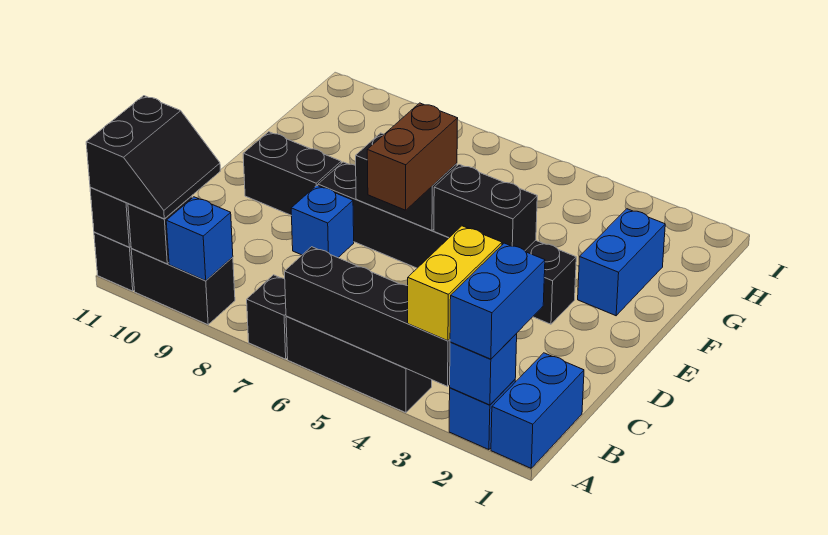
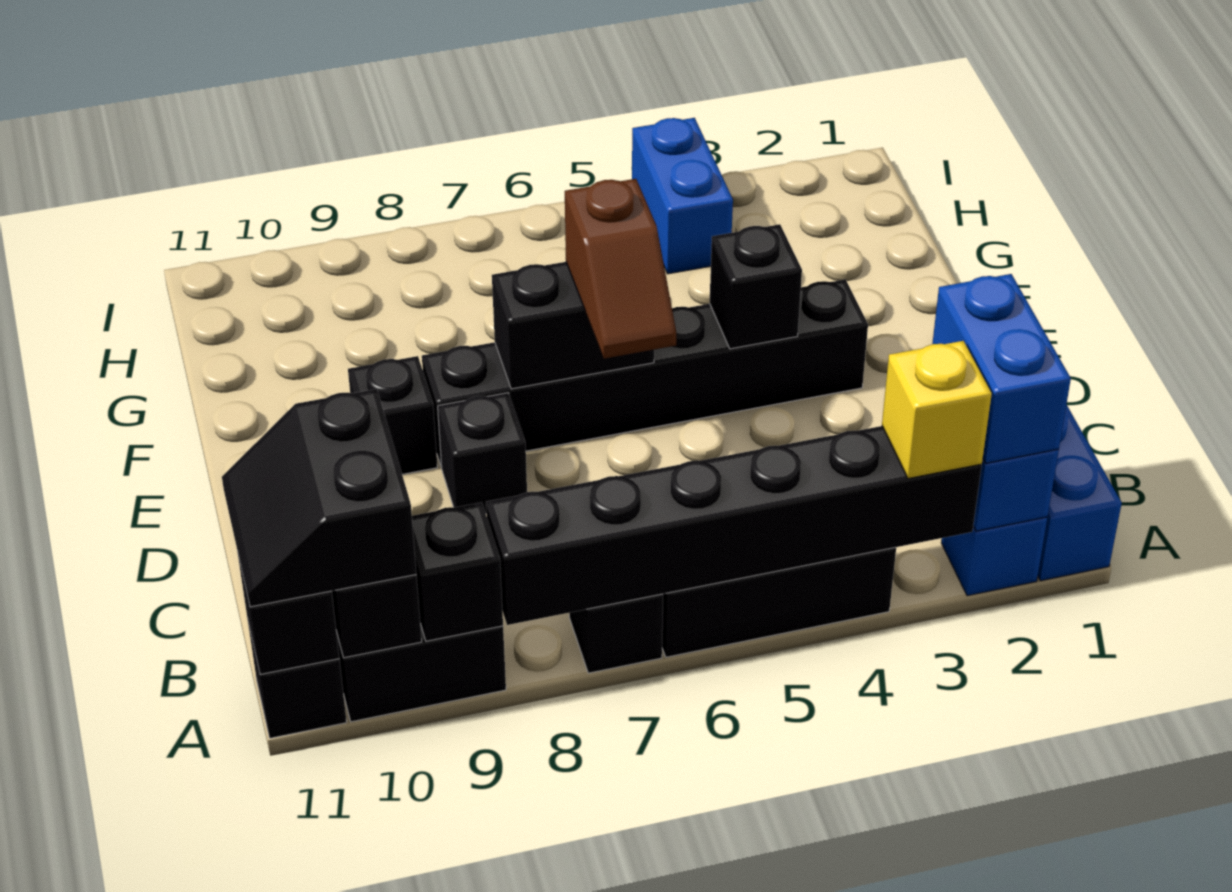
black brick A3:A6 level 2 -> black brick A3:A8 level 2
yellow brick A3:B3 level 3 -> yellow brick A3 level 3
blue brick A9 level 2 -> black brick A9 level 2
black slope A10:B11 level 3 top 11 -> black slope A10:B11 level 3 top 10
brown brick D6:E6 level 3 -> brown slope D6:E6 level 3 top E
blue brick D8 level 1 -> black brick D8 level 1
black brick E4:E5 level 2 -> black brick E4 level 2
black brick E9:E10 level 1 -> black brick E9 level 1
blue brick F2:G2 level 1 -> blue brick H4:I4 level 1

